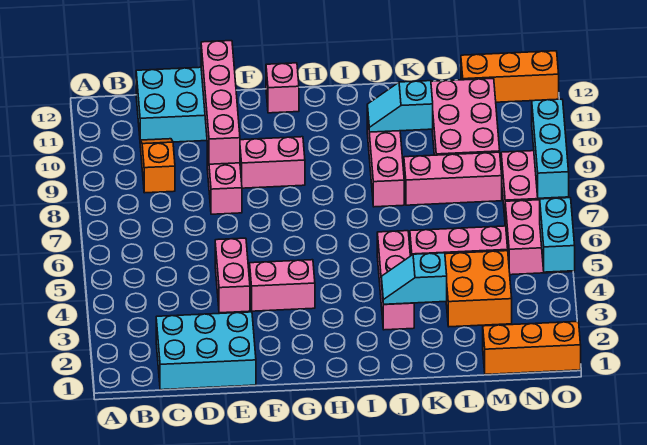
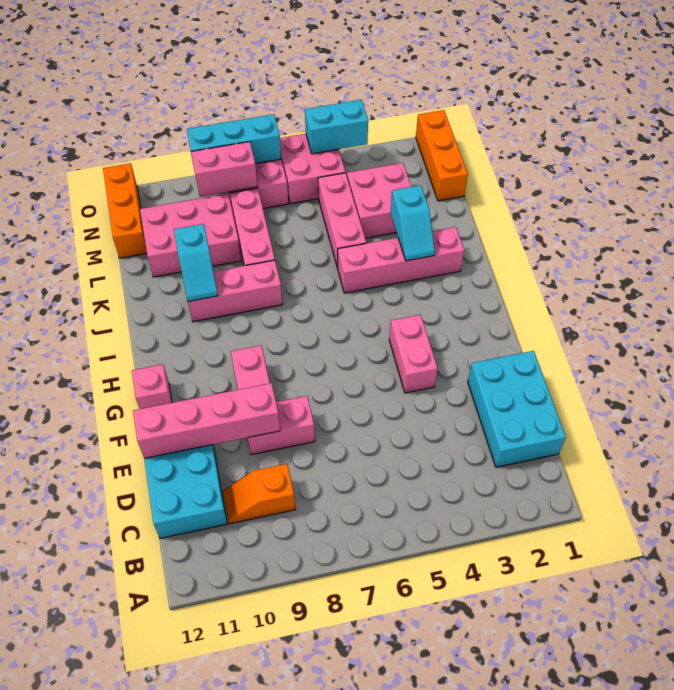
pink brick E4:E5 level 1 -> pink brick N8:N9 level 2
pink brick J3:J5 level 1 -> pink brick J2:J5 level 1
orange brick L3:M4 level 1 -> pink brick L3:M4 level 1

